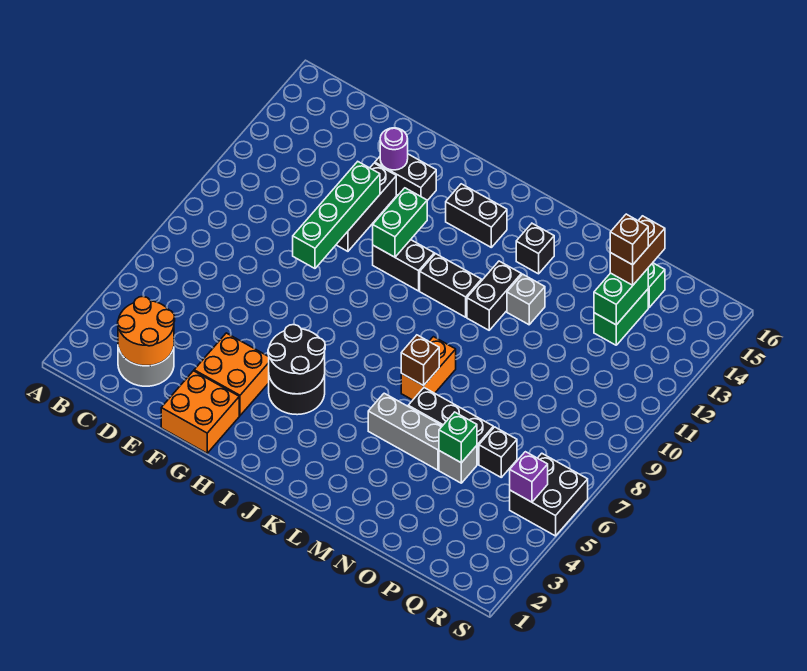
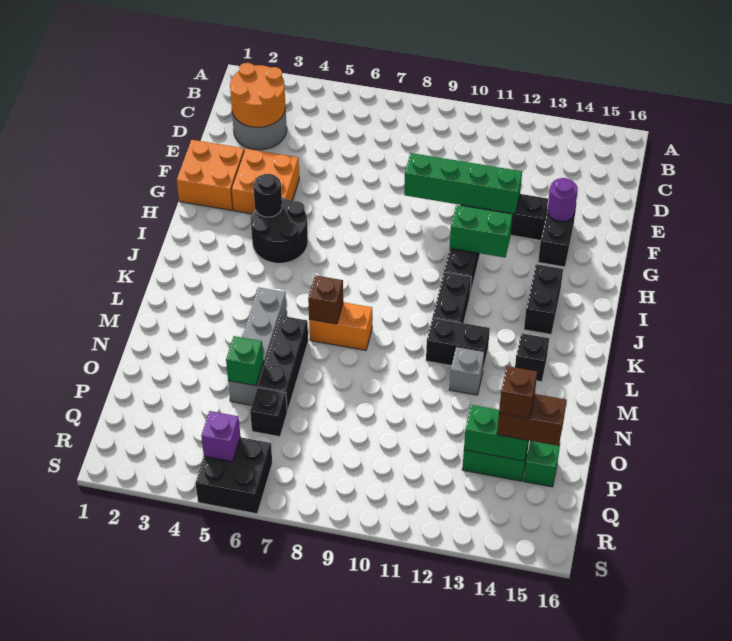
black round brick H4:I5 level 2 -> black round brick H4 level 2

